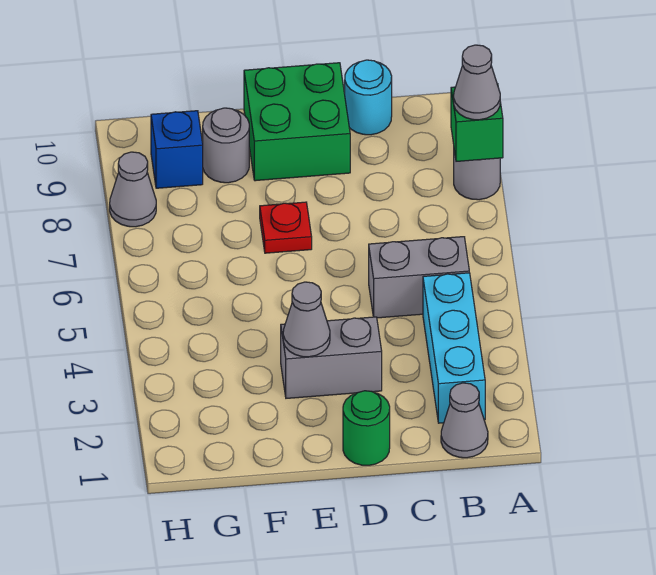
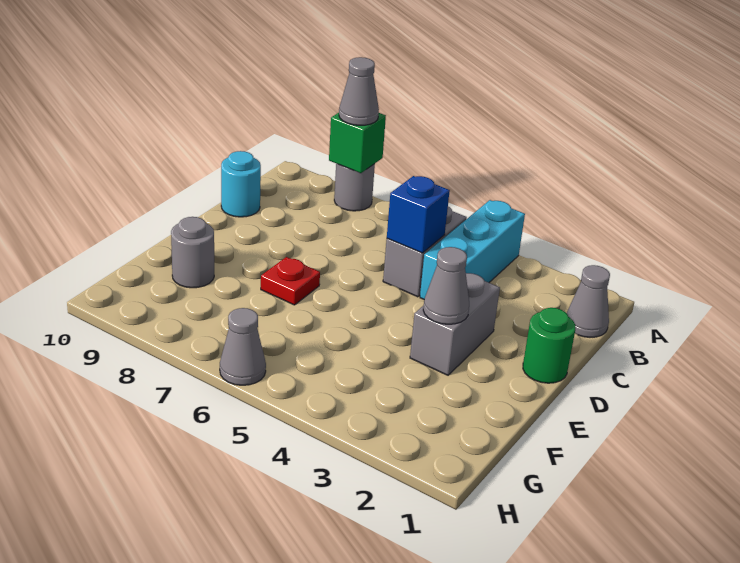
cyan brick B2:B4 level 1 -> cyan brick A4:C4 level 1
green brick D9:E10 level 1 -> none
blue brick G9 level 1 -> blue brick C5 level 2
grey cone H8 level 1 -> grey cone H6 level 1

